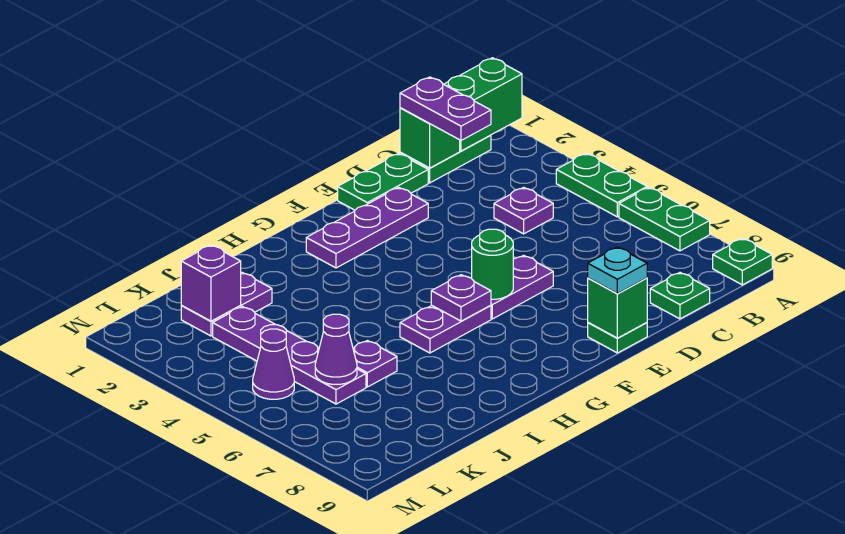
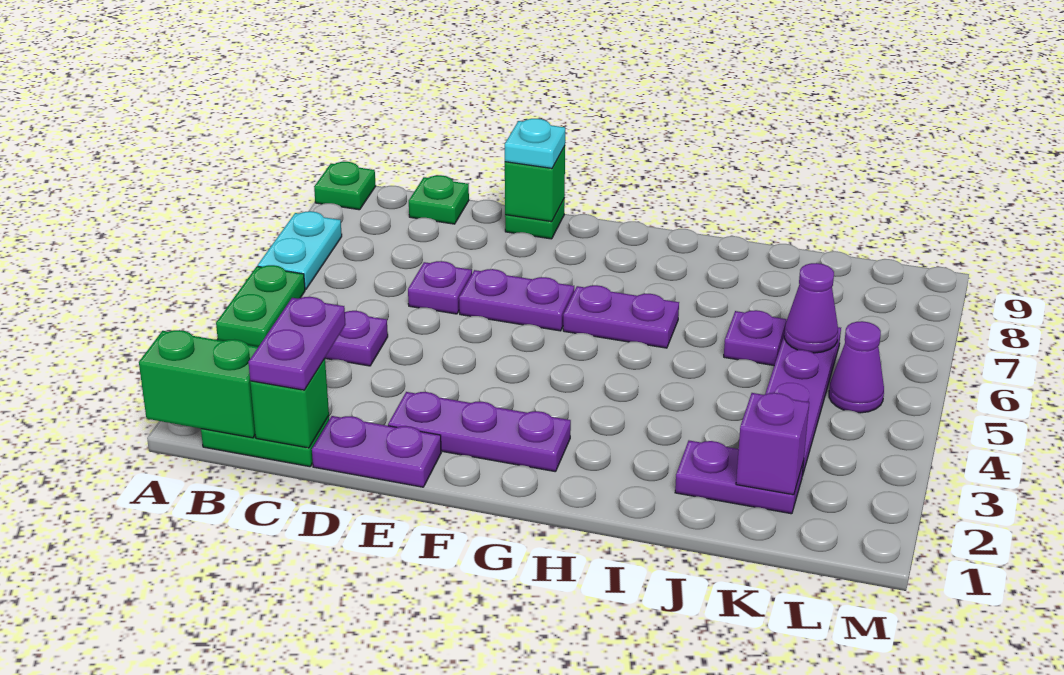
green plate A6:A7 level 1 -> cyan plate A6:A7 level 1
green plate D1:E1 level 1 -> purple plate D1:E1 level 1
green round brick F6 level 2 -> none
purple plate G6 level 2 -> purple plate D6 level 1

